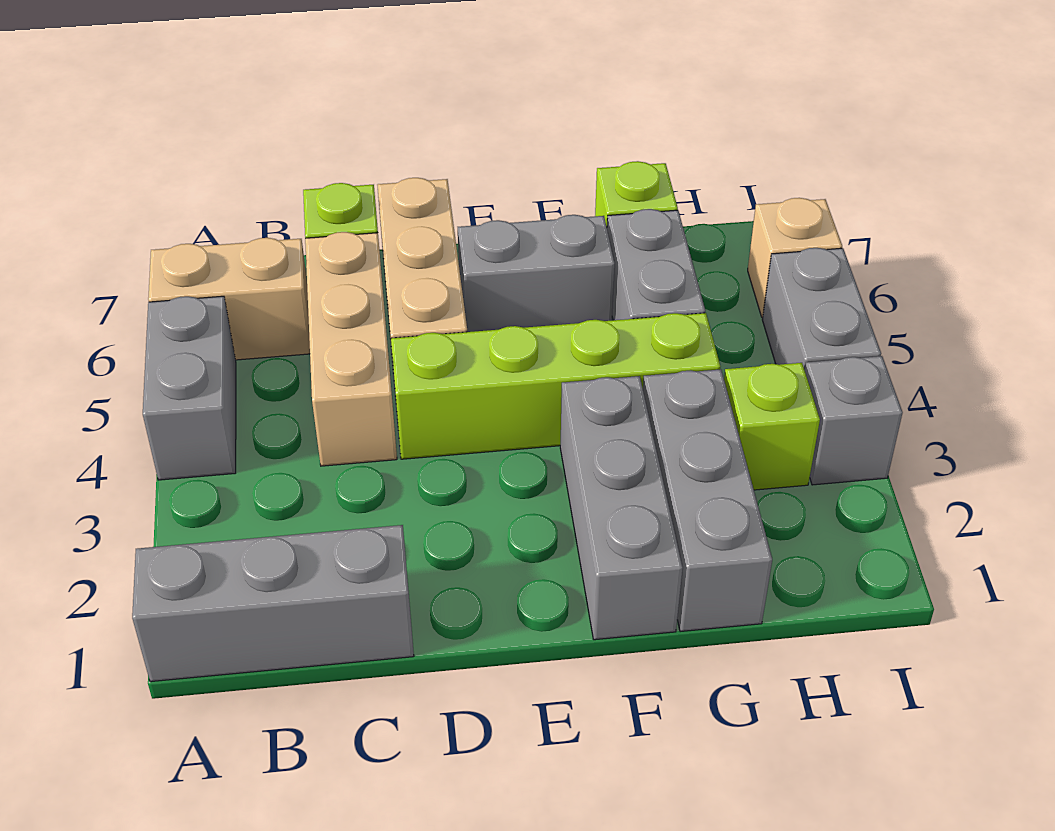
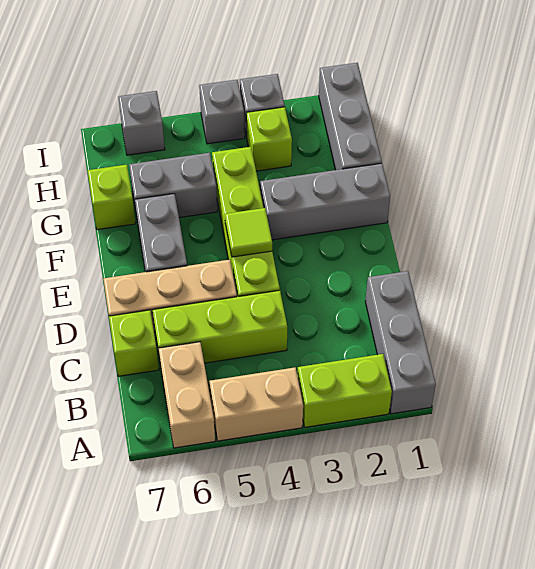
none -> lime brick A2:A3 level 1
grey brick A4:A5 level 1 -> tan brick A4:A5 level 1
tan brick C4:C6 level 1 -> lime brick C4:C6 level 1
none -> lime tile E4 level 2
grey brick G1:G3 level 1 -> grey brick G1:I1 level 1
grey brick I4:I5 level 1 -> grey brick I4 level 1
tan brick I6 level 1 -> grey brick I6 level 1

